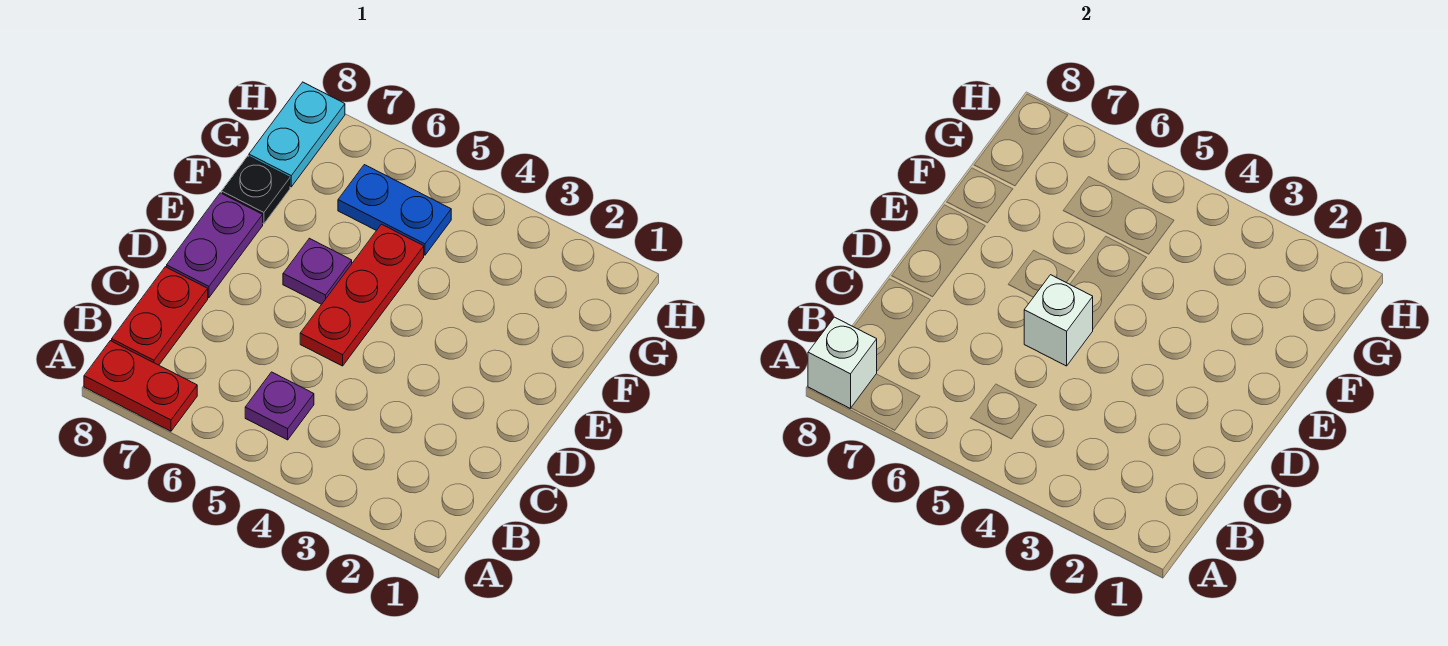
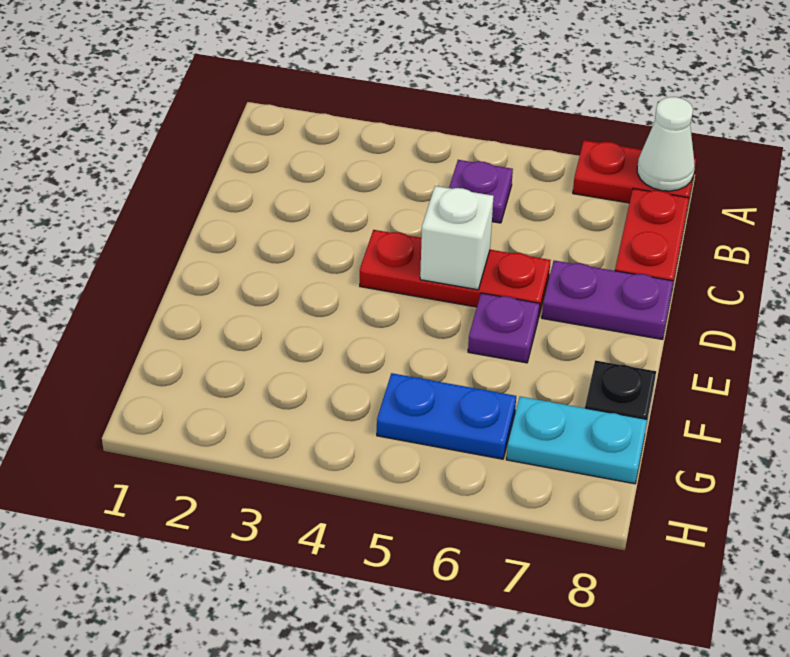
white brick A8 level 2 -> white cone A8 level 2
red plate D5:F5 level 1 -> red plate D4:D6 level 1
purple plate D8:E8 level 1 -> purple plate D7:D8 level 1
cyan plate G8:H8 level 1 -> cyan plate G7:G8 level 1

